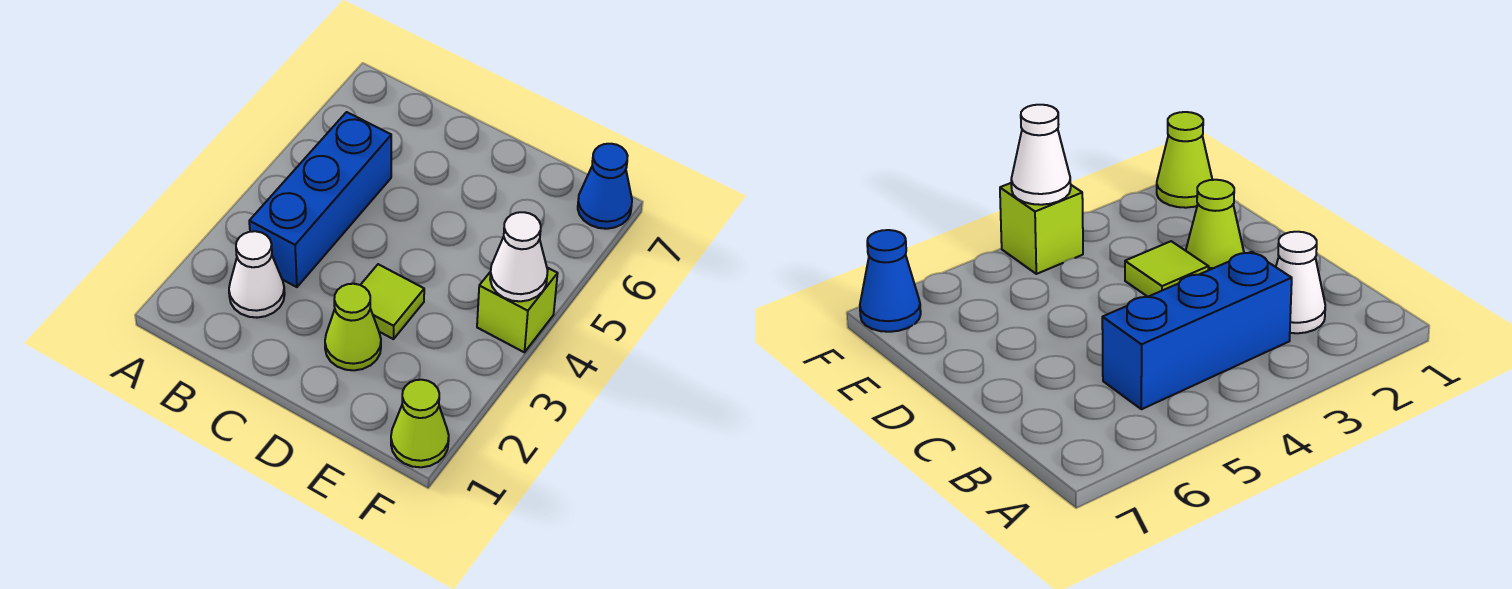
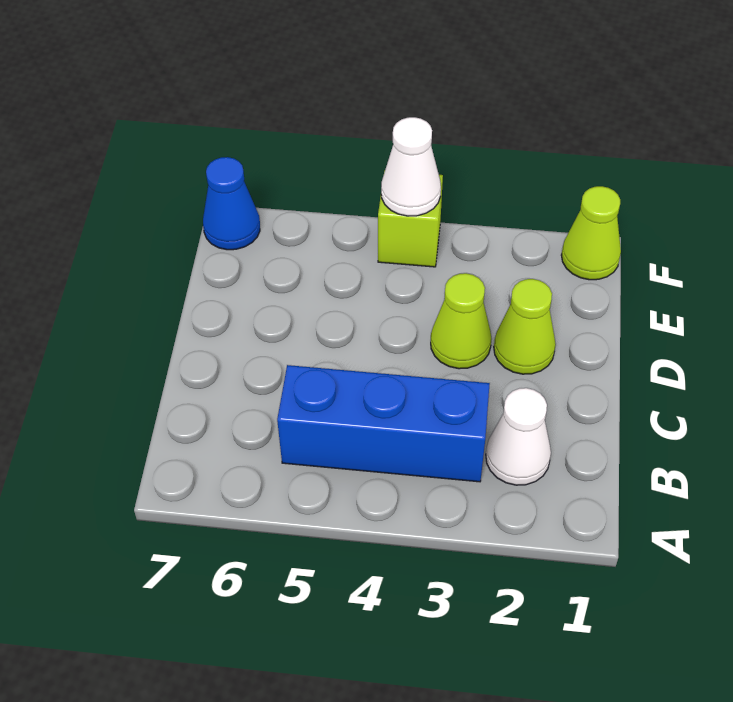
lime tile D3 level 1 -> lime cone D3 level 1

